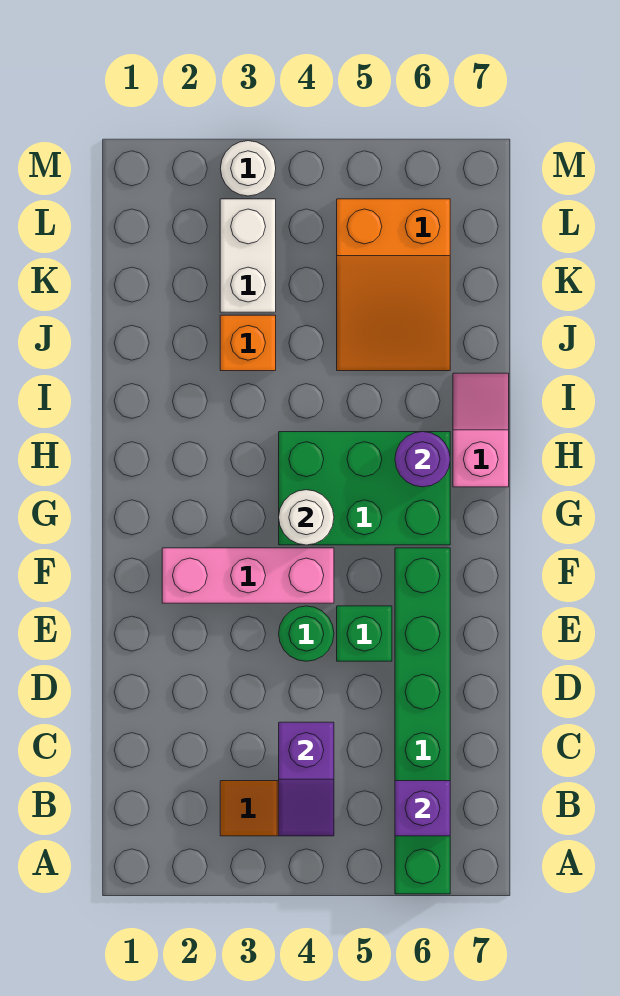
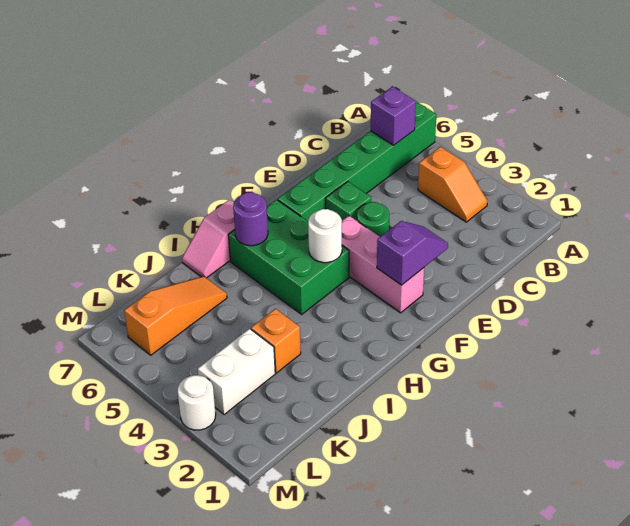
purple slope B4:C4 level 2 top C -> purple slope E2:F2 level 2 top F
orange slope J5:L6 level 1 top L -> orange slope J6:L6 level 1 top L

